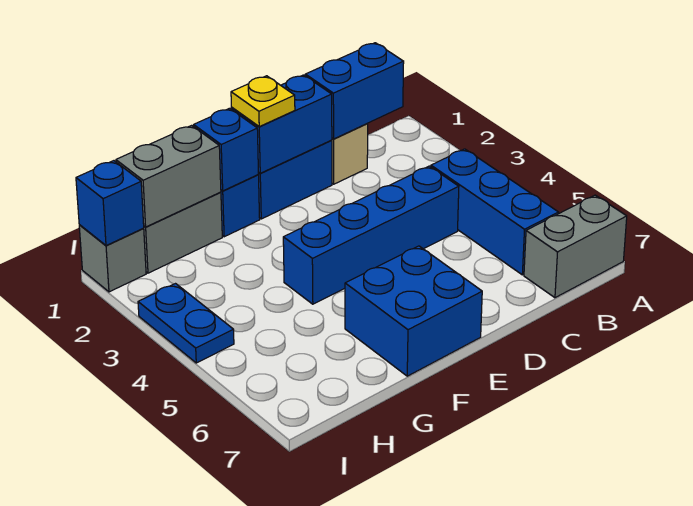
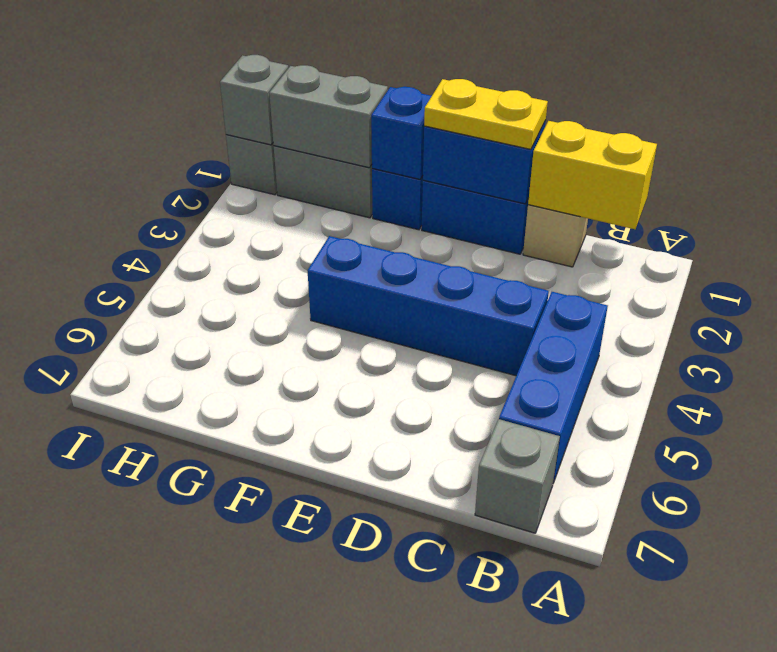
grey brick A7:B7 level 1 -> grey brick B7 level 1
blue brick B1:C1 level 2 -> yellow brick B1:C1 level 2
yellow plate E1 level 3 -> yellow plate D1:E1 level 3
blue brick E6:F7 level 1 -> none
blue brick I1 level 2 -> grey brick I1 level 2
blue plate I3:I4 level 1 -> none

